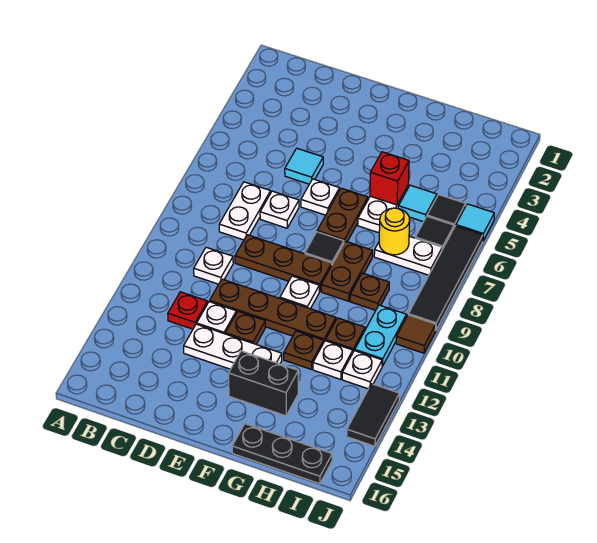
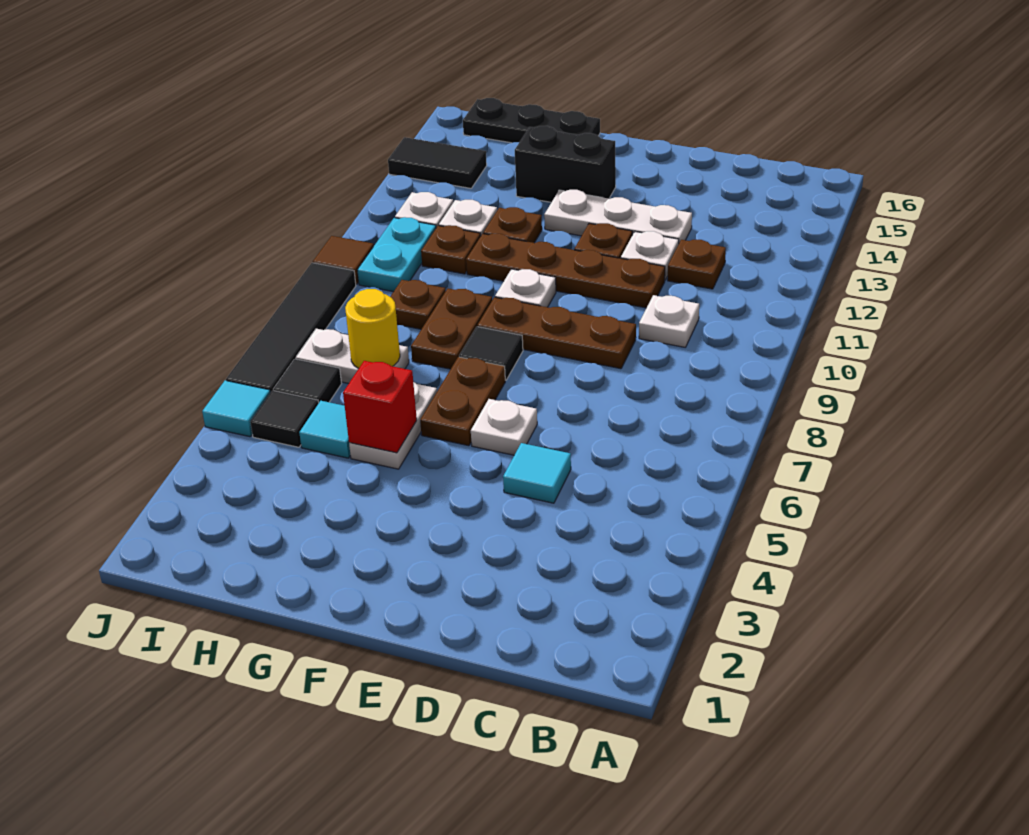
white plate C7:C8 level 1 -> none
red plate C12 level 1 -> brown plate C12 level 1
white plate D7 level 1 -> none
black tile J13:J14 level 1 -> black tile I14:J14 level 1

